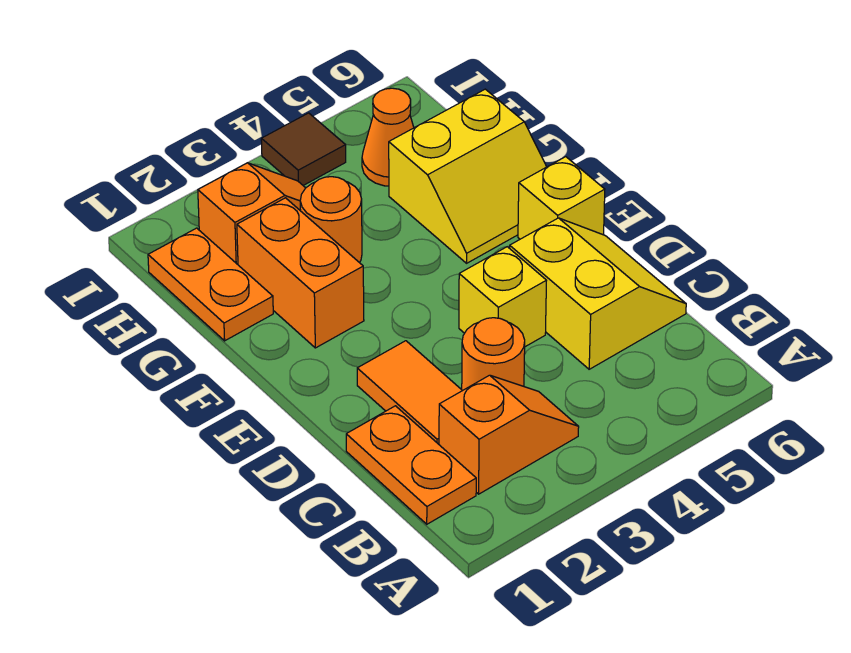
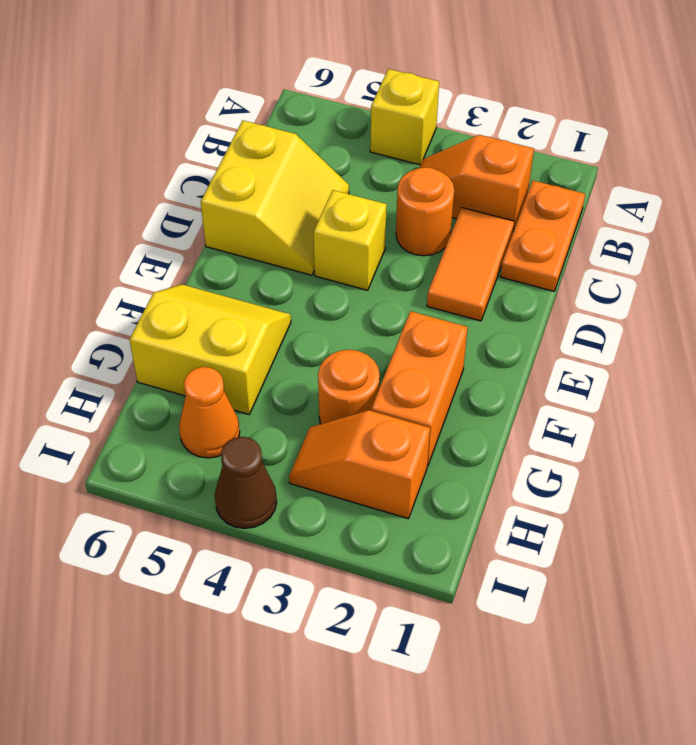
yellow slope C5:D6 level 1 top 5 -> yellow slope C5:D6 level 1 top 6
yellow brick E6 level 1 -> yellow brick A4 level 1
orange plate G1:H1 level 1 -> none
brown tile I4 level 1 -> brown cone I4 level 1

